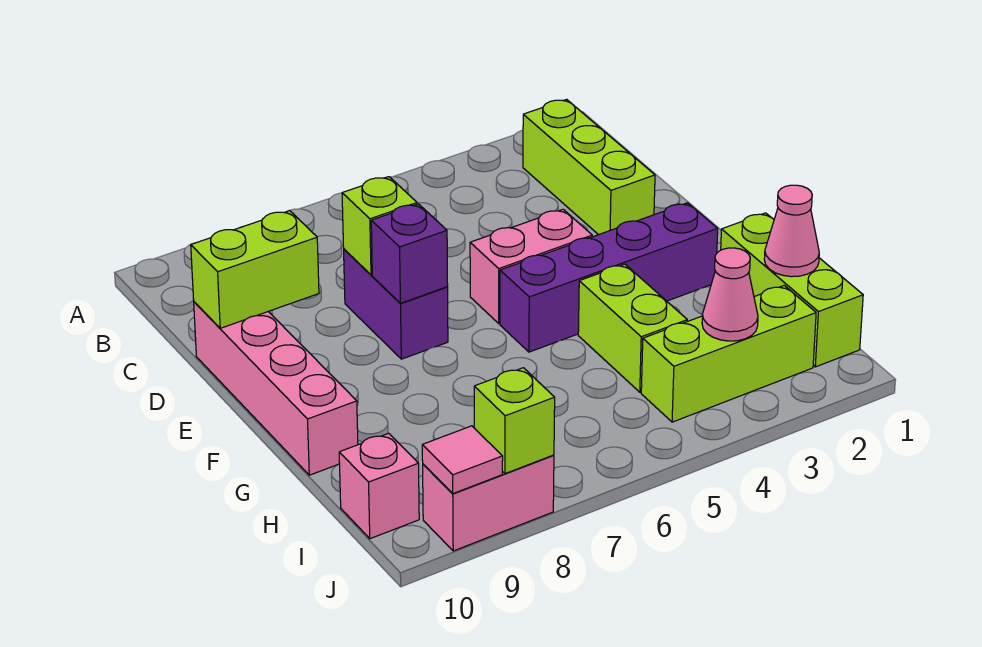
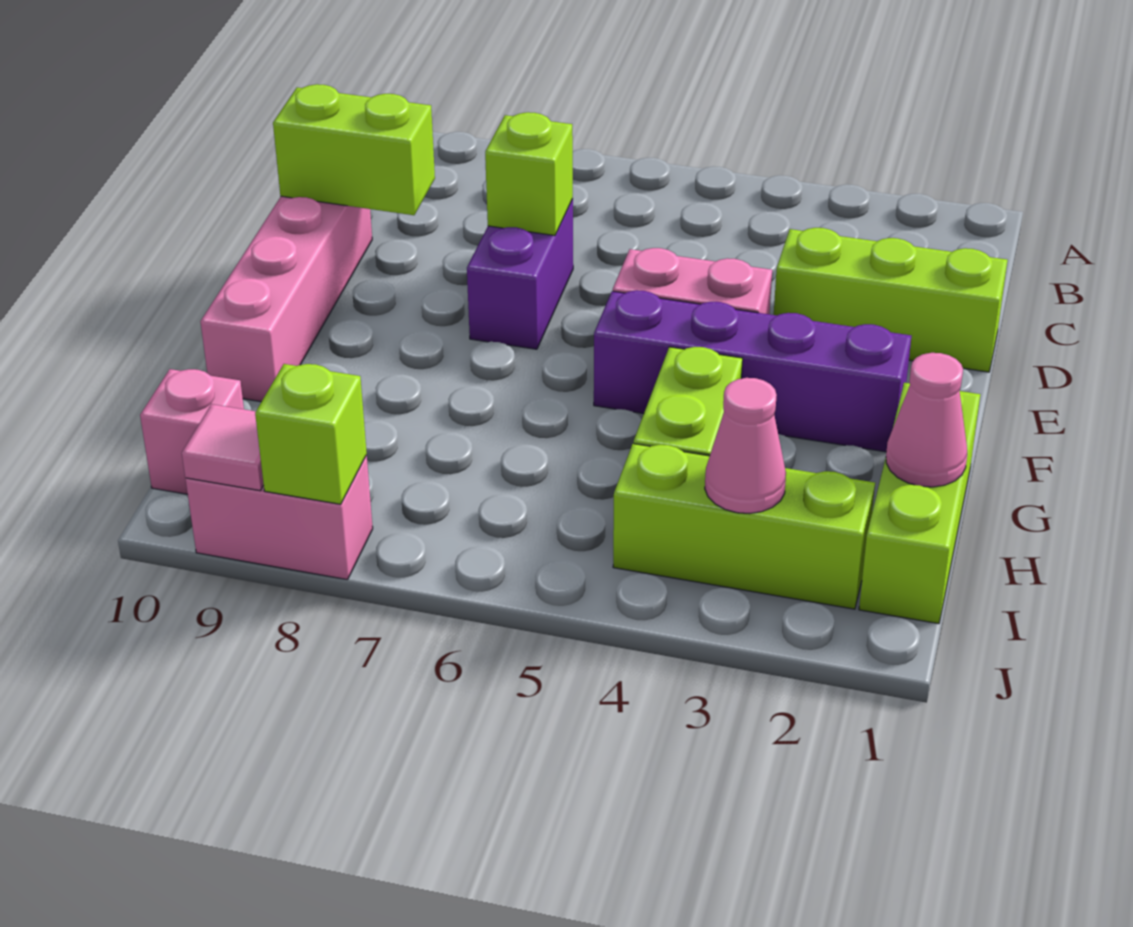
lime brick B2:D2 level 1 -> lime brick D1:D3 level 1
purple brick E7 level 2 -> none

